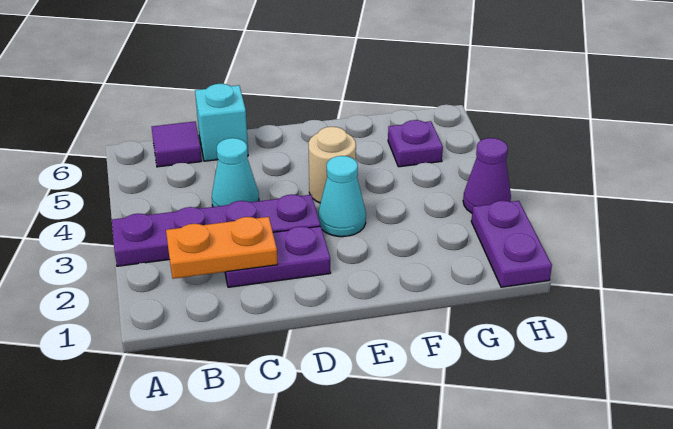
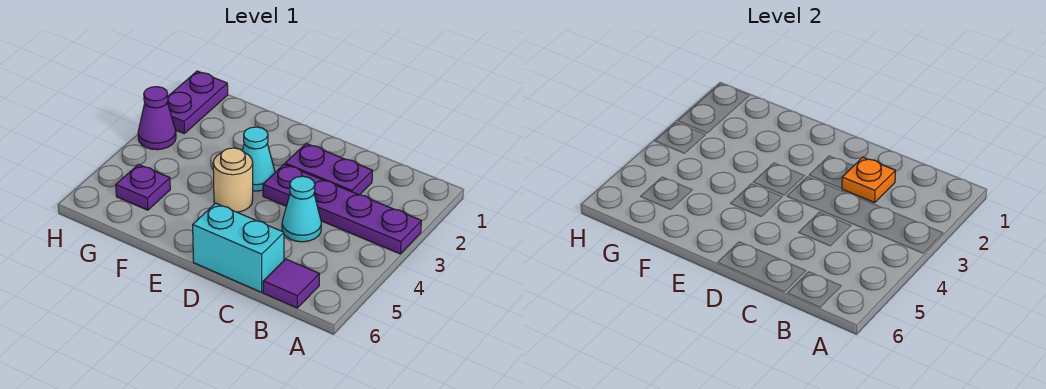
orange plate B2:C2 level 2 -> orange plate C2 level 2
cyan brick C6 level 1 -> cyan brick C6:D6 level 1

